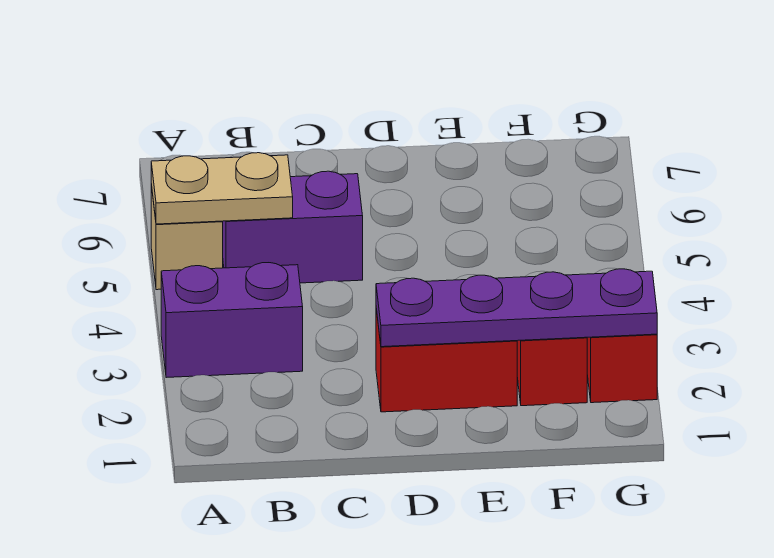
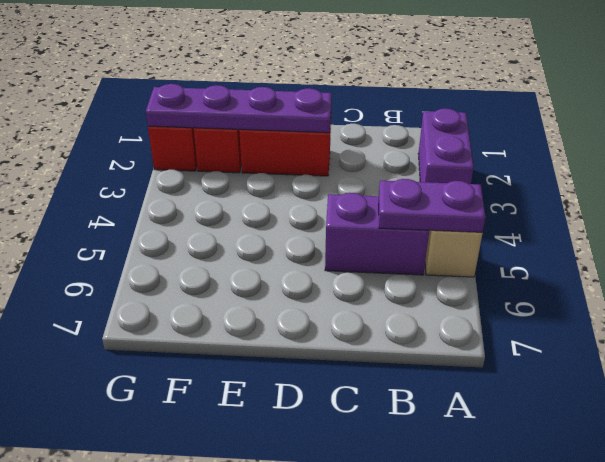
purple brick A3:B3 level 1 -> purple brick A2:A3 level 1
tan plate A5:B5 level 2 -> purple plate A5:B5 level 2

